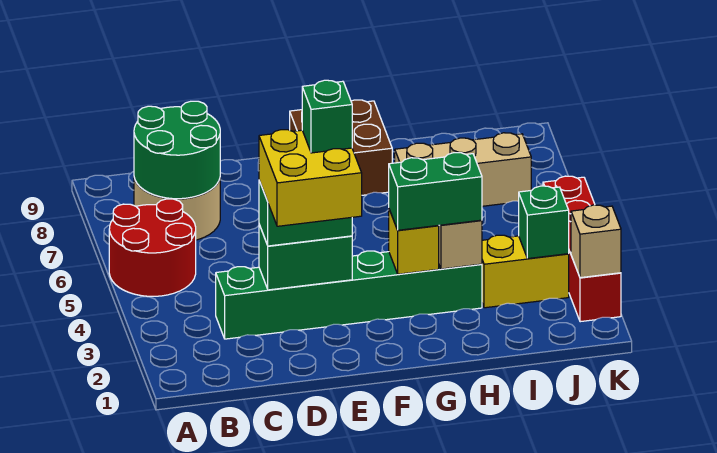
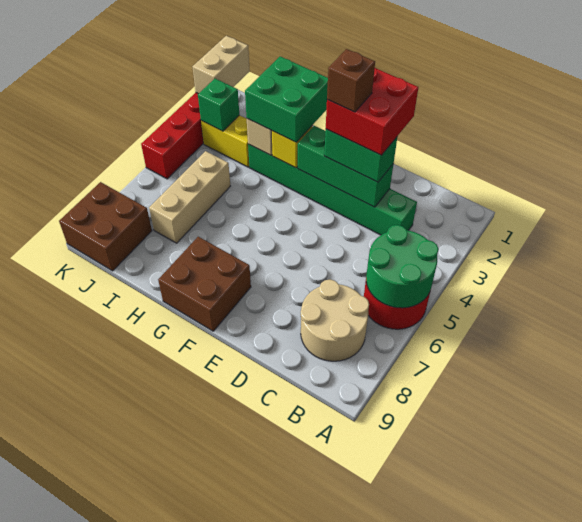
green round brick B7:C8 level 2 -> green round brick A5:B6 level 2
yellow brick D2:E3 level 4 -> red brick D2:E3 level 4
green brick D3:E3 level 2 -> green brick D3:F3 level 2
green brick E3 level 5 -> brown brick E3 level 5
green brick G3:H3 level 3 -> green brick G2:H3 level 3
tan brick H7:J7 level 1 -> tan brick I5:I7 level 1
none -> brown brick J8:K9 level 1
tan brick K2 level 2 -> tan brick K1:K2 level 2

